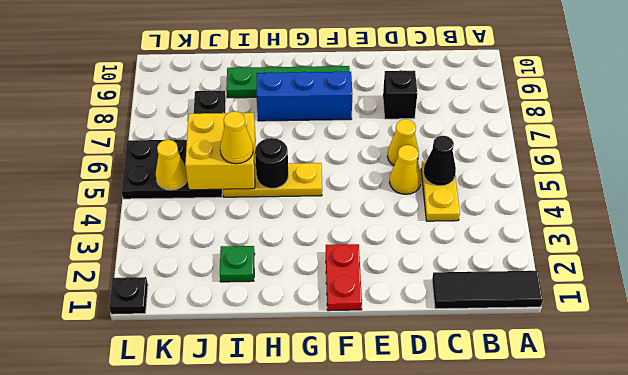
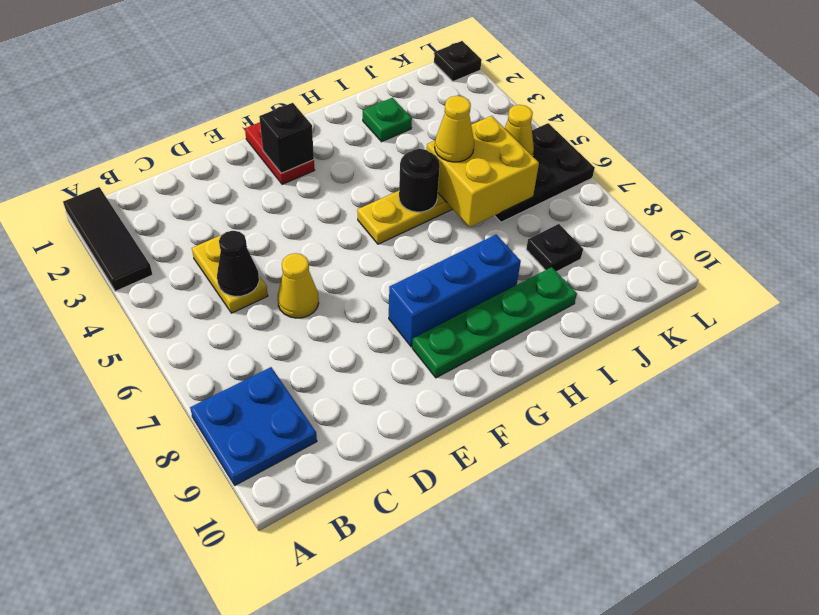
black tile A1:C1 level 1 -> black tile A1:A3 level 1
none -> blue plate A8:B9 level 1
yellow cone D5 level 1 -> none
black brick D8 level 1 -> black brick F2 level 2

